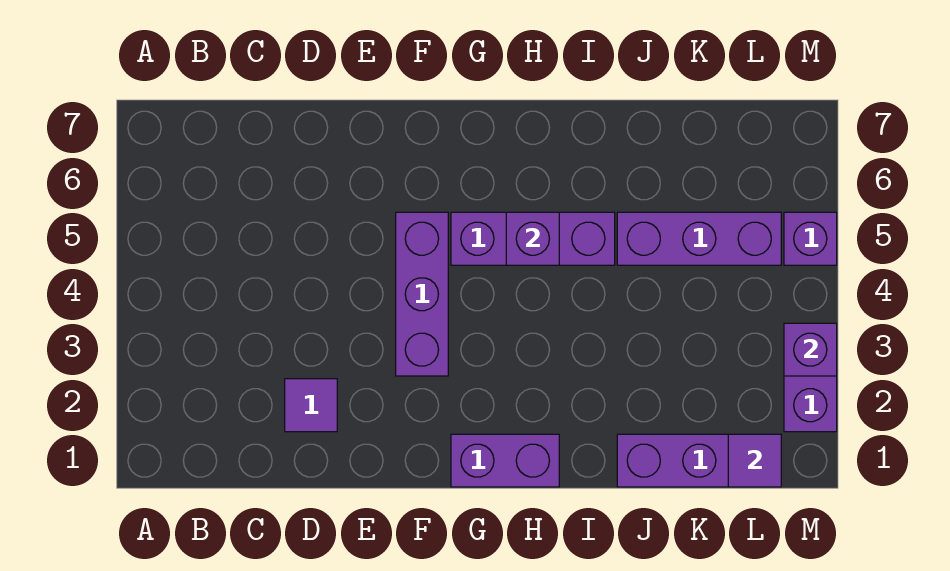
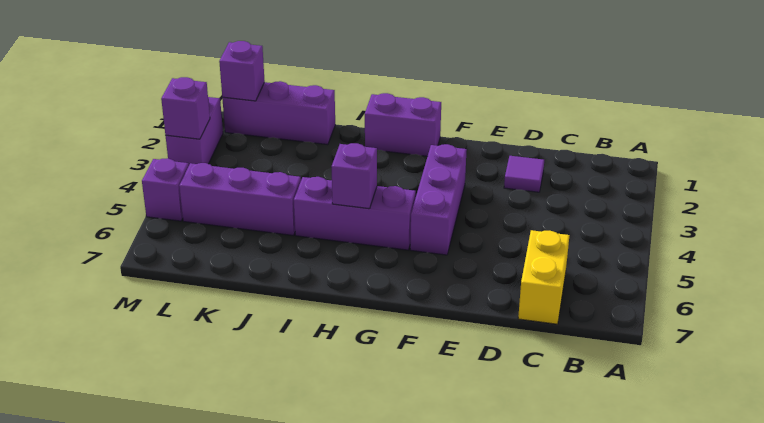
none -> yellow brick C6:C7 level 1
purple tile L1 level 2 -> purple brick L1 level 2

